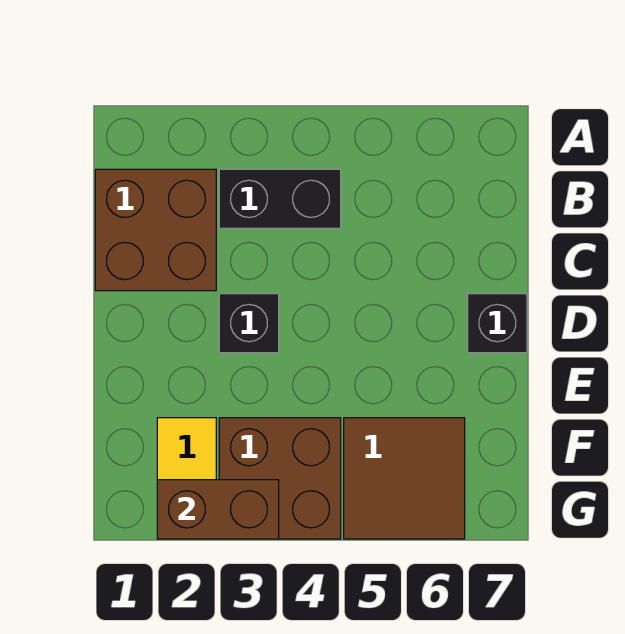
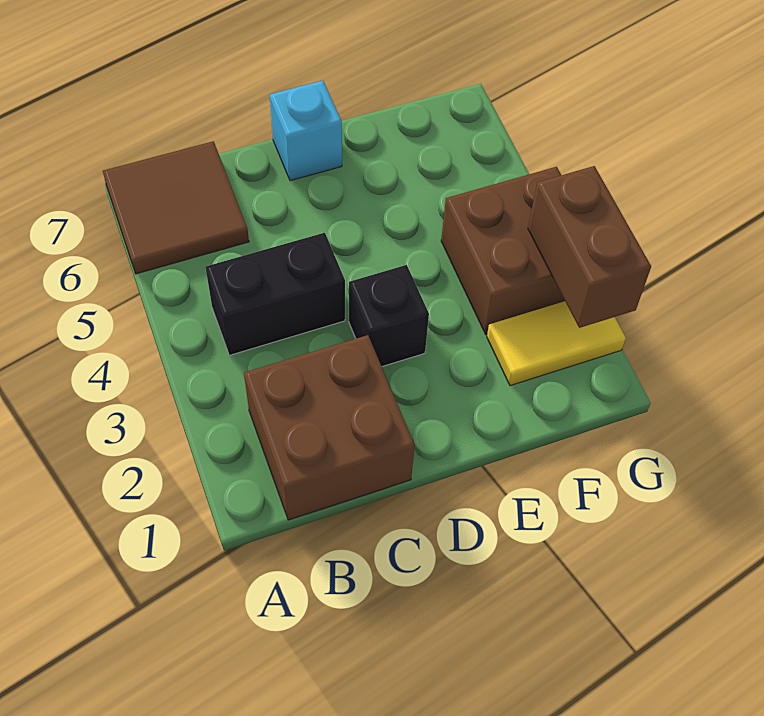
black brick B3:B4 level 1 -> black brick B4:C4 level 1
black brick D7 level 1 -> cyan brick D7 level 1
brown tile F5:G6 level 1 -> brown tile A6:B7 level 1

